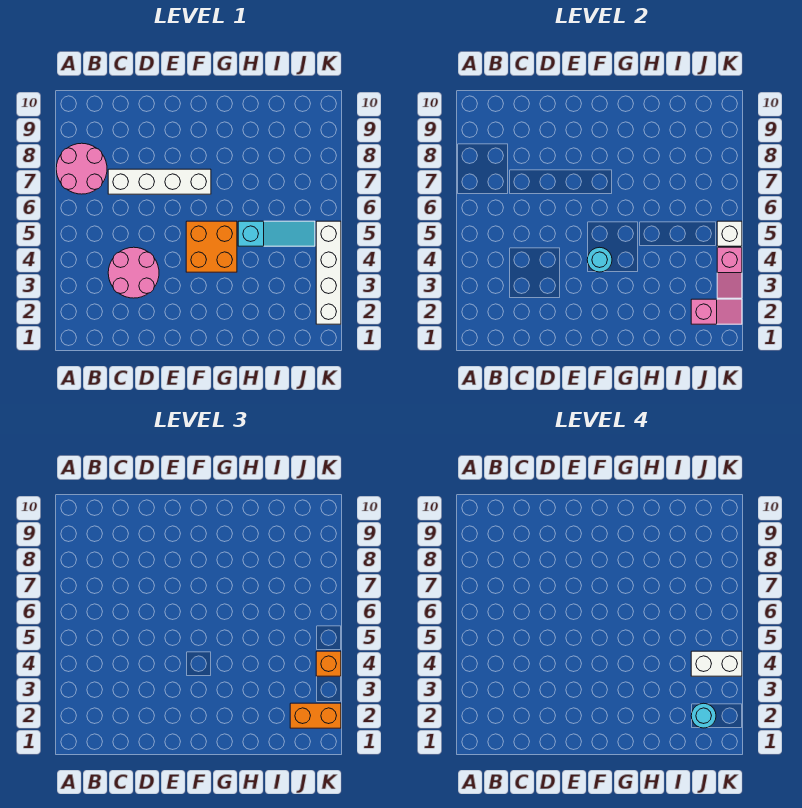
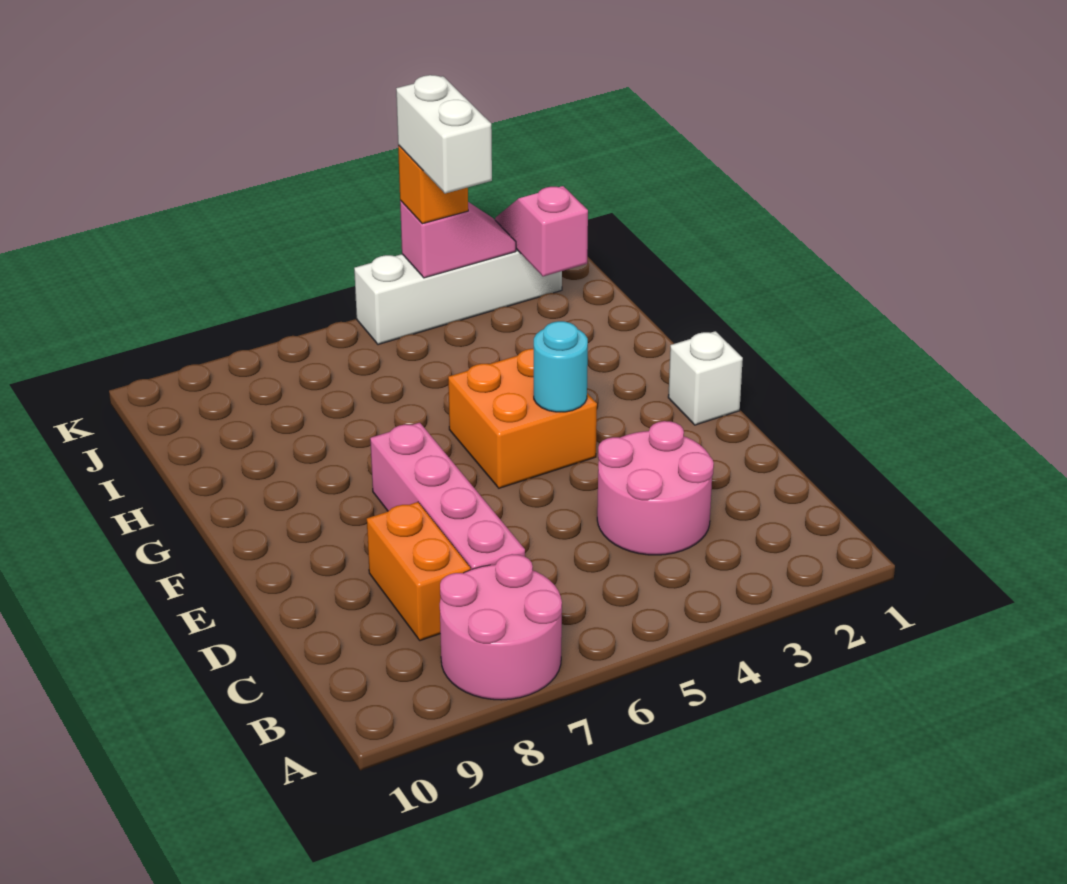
white brick C7:F7 level 1 -> pink brick C7:F7 level 1
cyan slope H5:J5 level 1 top H -> none
orange brick J2:K2 level 3 -> orange brick C8:D8 level 1
cyan round brick J2 level 4 -> none
white brick K5 level 2 -> white brick F1 level 1

